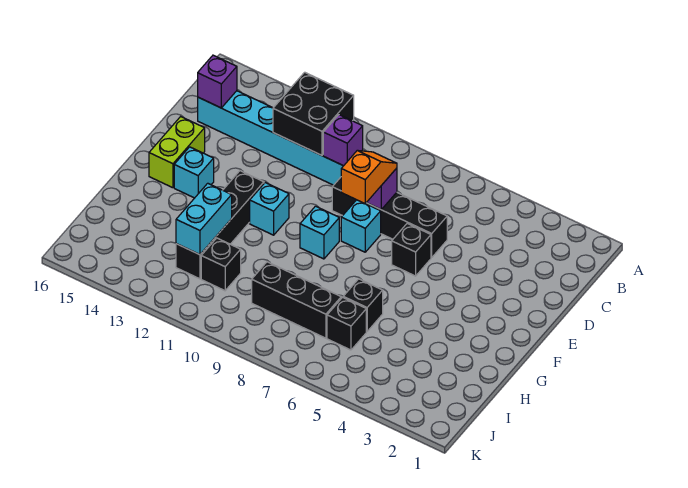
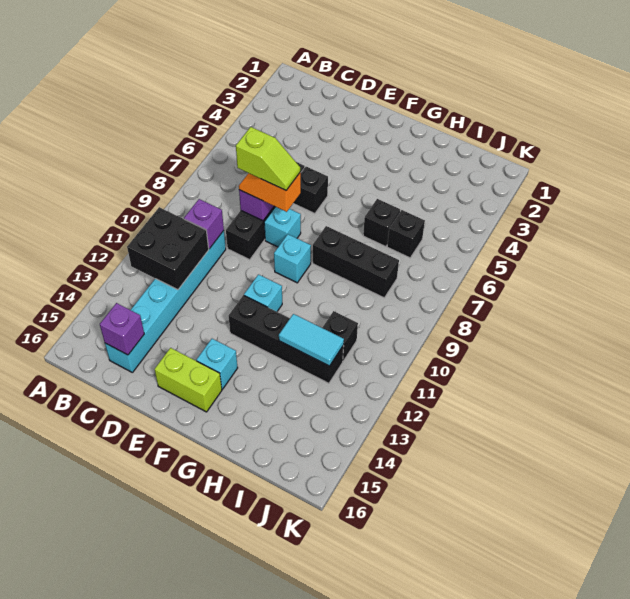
none -> lime slope D8:E8 level 4 top D
cyan brick H12:I12 level 2 -> cyan tile H12:I12 level 2
black brick I7:I9 level 1 -> black brick G8:I8 level 1

